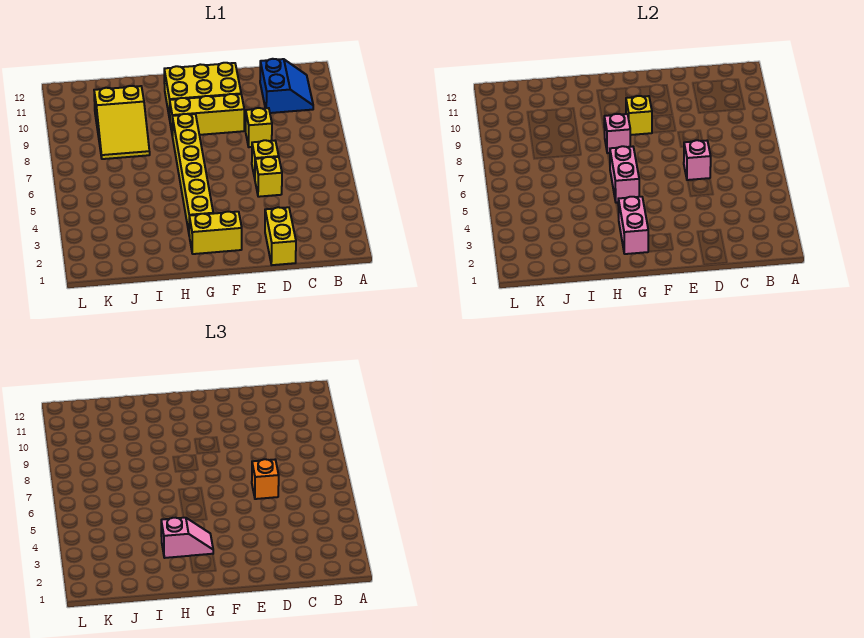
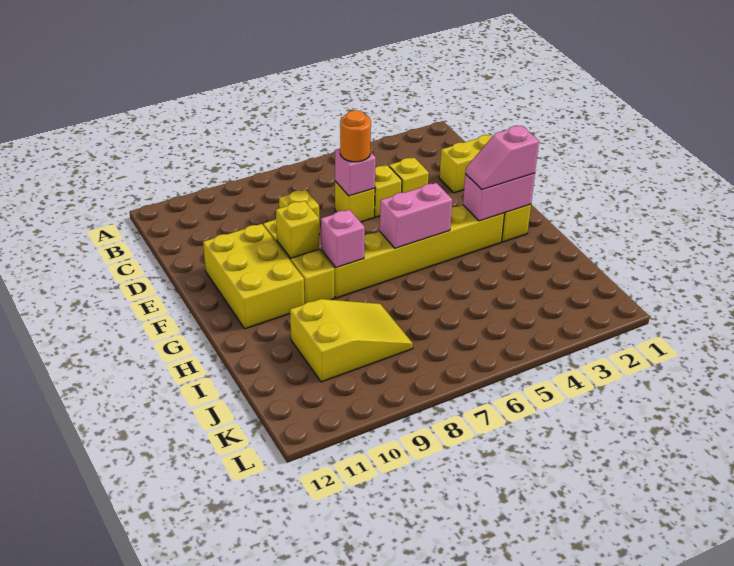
blue slope B10:C11 level 1 top C -> none
none -> yellow brick D4 level 1
orange brick D6 level 3 -> orange round brick D6 level 3
pink slope G3:H3 level 3 top H -> pink slope G2:G3 level 3 top 2

